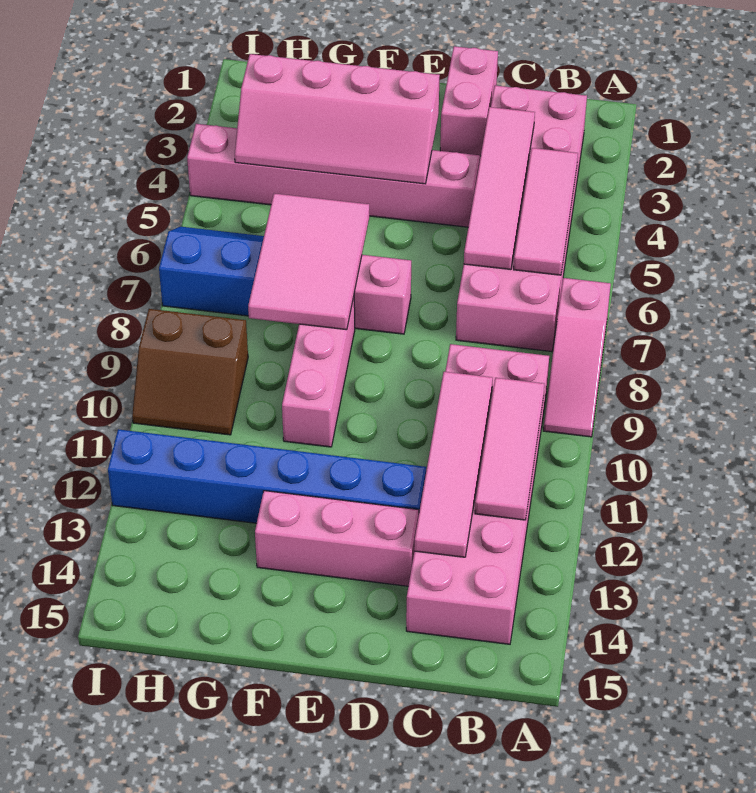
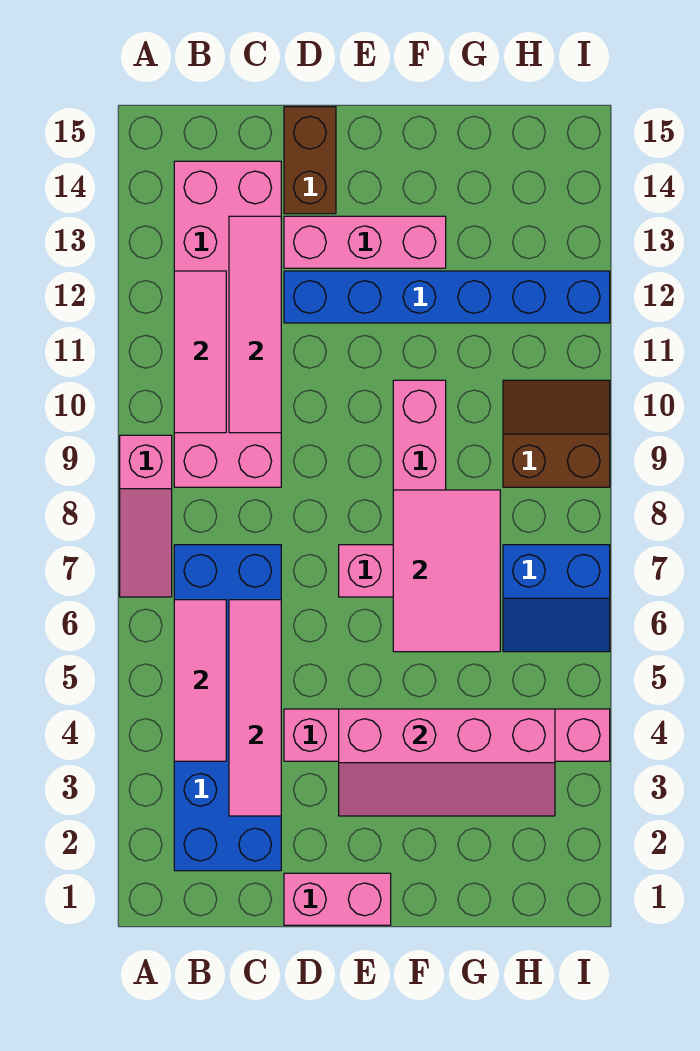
pink slope A7:A9 level 1 top 7 -> pink slope A7:A9 level 1 top 9
pink brick B2:C7 level 1 -> blue brick B2:C7 level 1
pink brick D1:D2 level 1 -> pink brick D1:E1 level 1
none -> brown brick D14:D15 level 1
pink slope E3:H4 level 2 top 3 -> pink slope E3:H4 level 2 top 4

